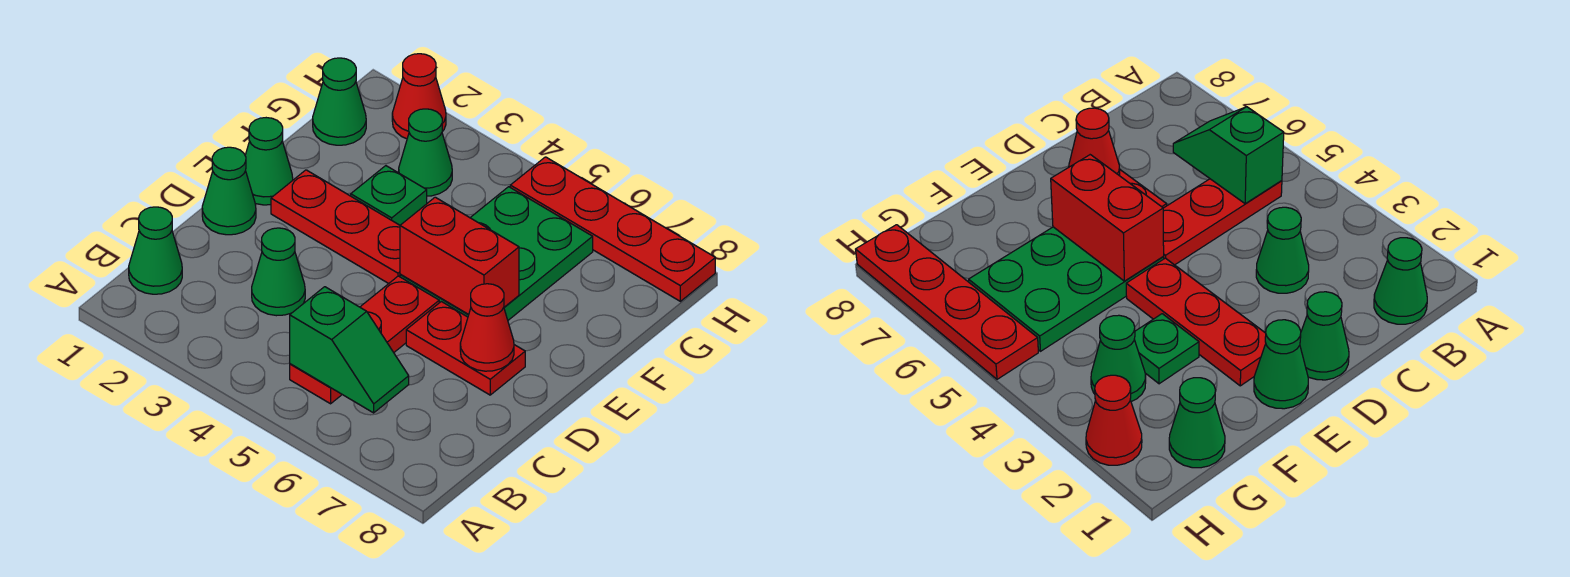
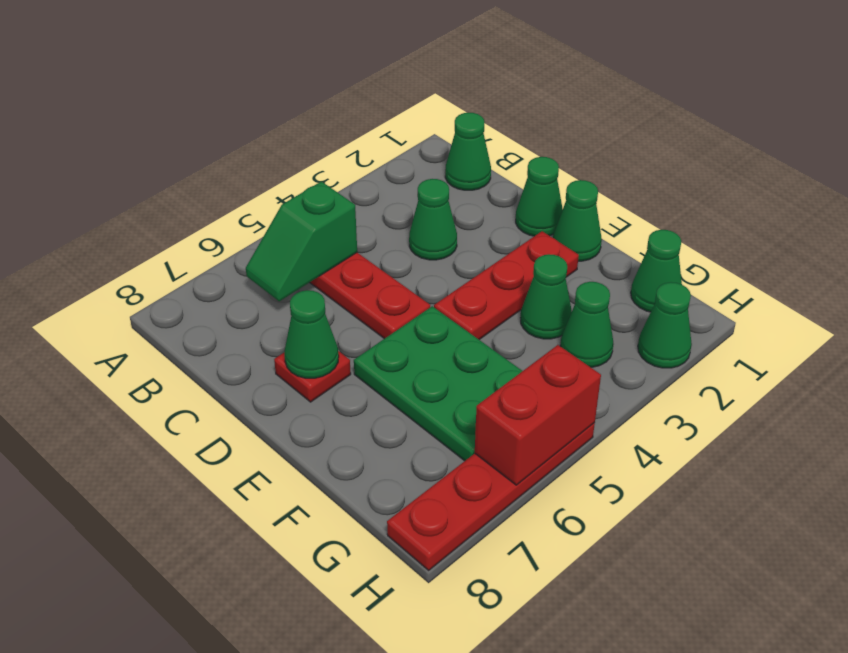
red plate D6:D7 level 1 -> red plate D7 level 1
red cone D7 level 2 -> green cone D7 level 2
red brick E5:E6 level 2 -> red brick H5:H6 level 2
green plate F3 level 1 -> green cone F3 level 1
red cone H2 level 1 -> green cone H2 level 1

